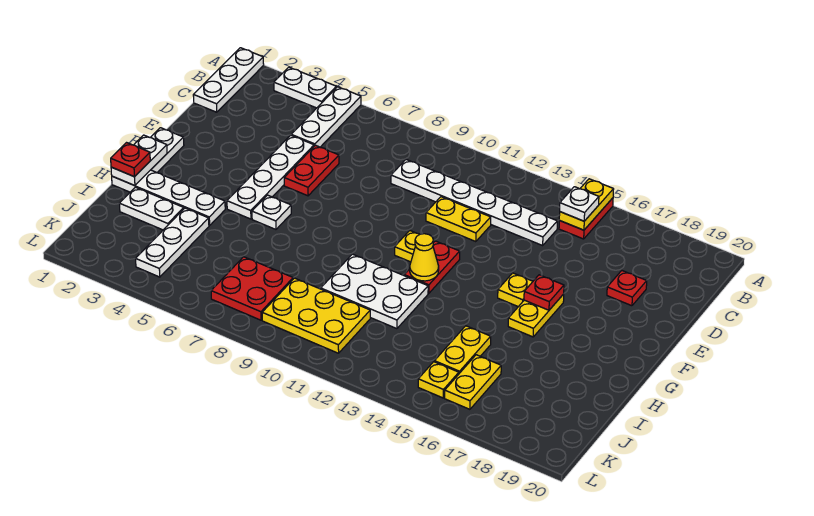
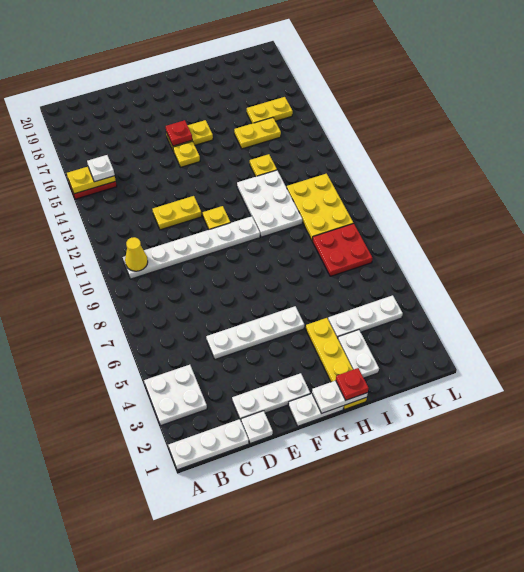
white plate A3:A4 level 1 -> white plate A3:B4 level 1
white plate A5:C5 level 1 -> white plate D2:F2 level 1
white plate C9:C14 level 1 -> white plate B10:G10 level 1
red plate D6:E6 level 1 -> none
yellow plate D11:D12 level 1 -> yellow plate D12:E12 level 1
red plate D18 level 1 -> none
red plate F12:G12 level 1 -> none
white plate G6 level 1 -> white plate D1 level 1
yellow cone G12 level 2 -> yellow cone B10 level 2
white plate H1:H4 level 1 -> yellow plate H1:H4 level 1
yellow plate K15 level 1 -> yellow plate I13 level 1

